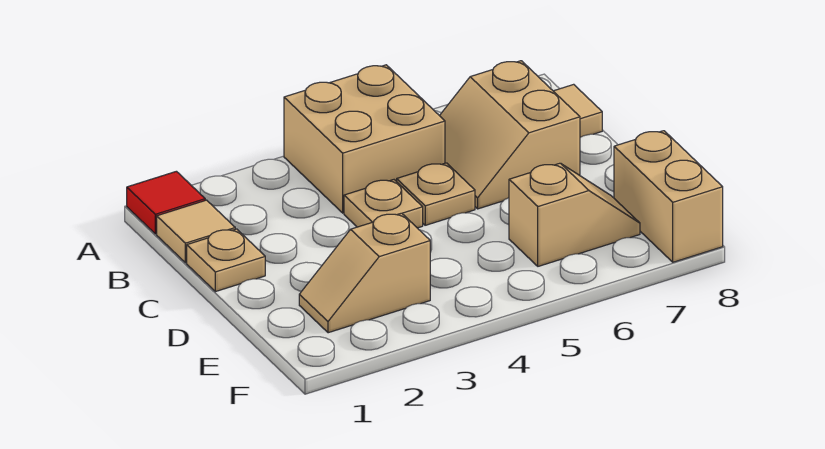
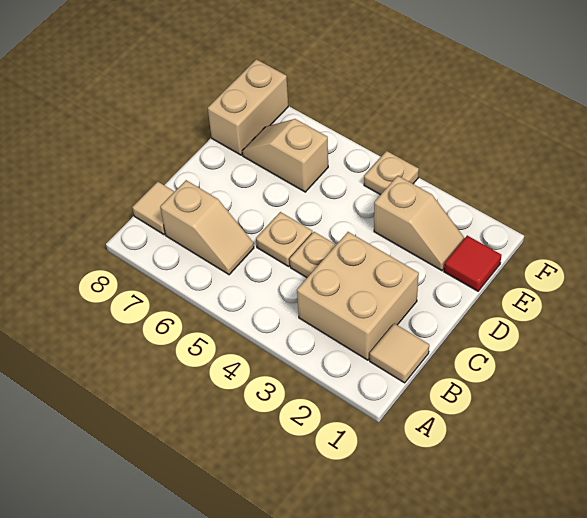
red tile A1 level 1 -> red tile E1 level 1
tan brick A4:B5 level 1 -> tan brick B2:C3 level 1
tan slope B6:C7 level 1 top 7 -> tan slope B6:B7 level 1 top 7
tan plate C1 level 1 -> tan plate F4 level 1

